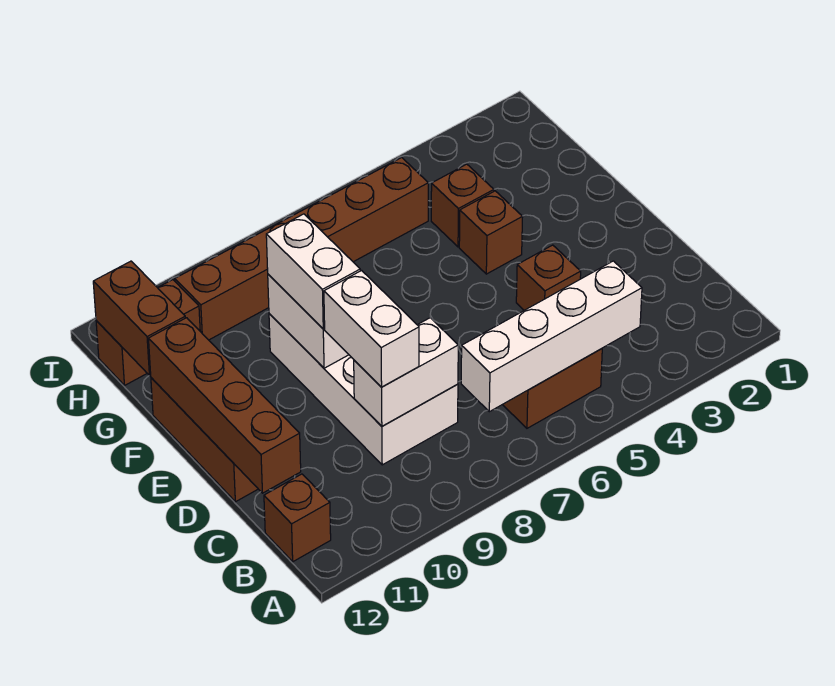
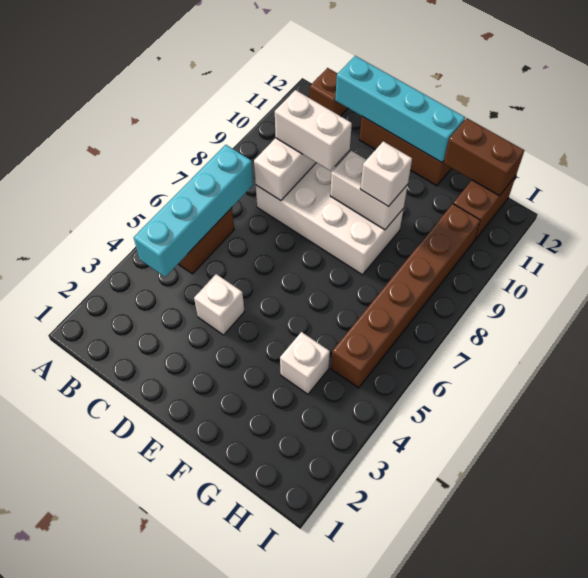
white brick B4:B7 level 2 -> cyan brick B4:B7 level 2
brown brick C12:F12 level 2 -> cyan brick C12:F12 level 2
brown brick D4 level 1 -> white brick D4 level 1
white brick E9:F9 level 3 -> white brick F9 level 3
brown brick F4 level 1 -> none
brown brick G4 level 1 -> white brick G4 level 1

